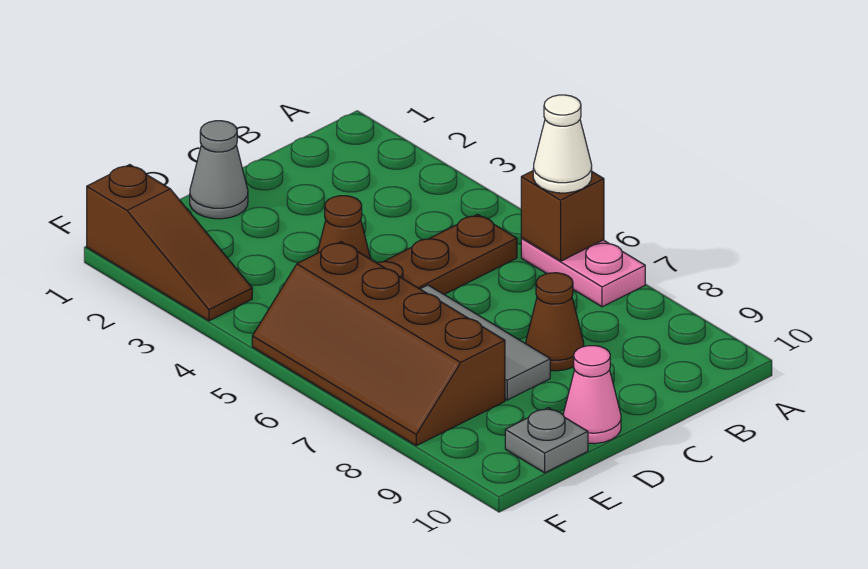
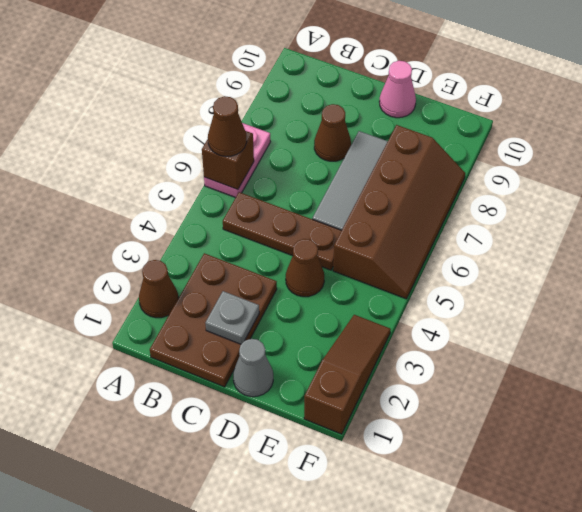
none -> brown cone A2 level 1
white cone A6 level 3 -> brown cone A6 level 3
none -> brown plate B1:C3 level 1
grey plate E10 level 1 -> grey plate C2 level 2

